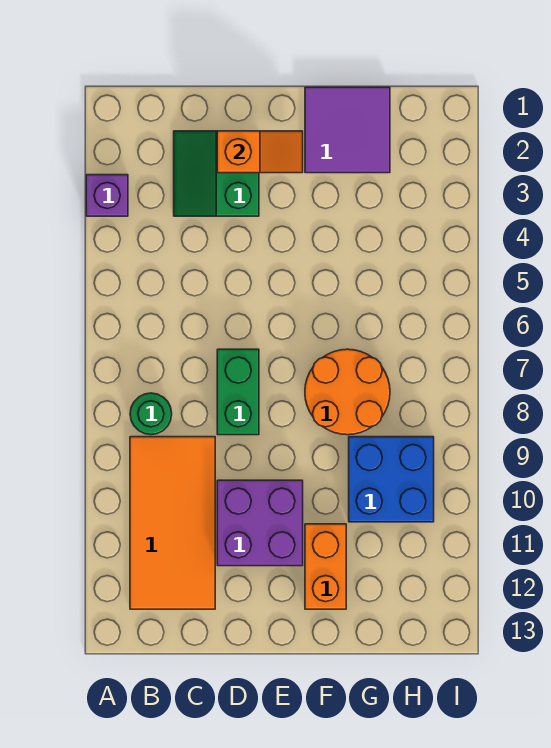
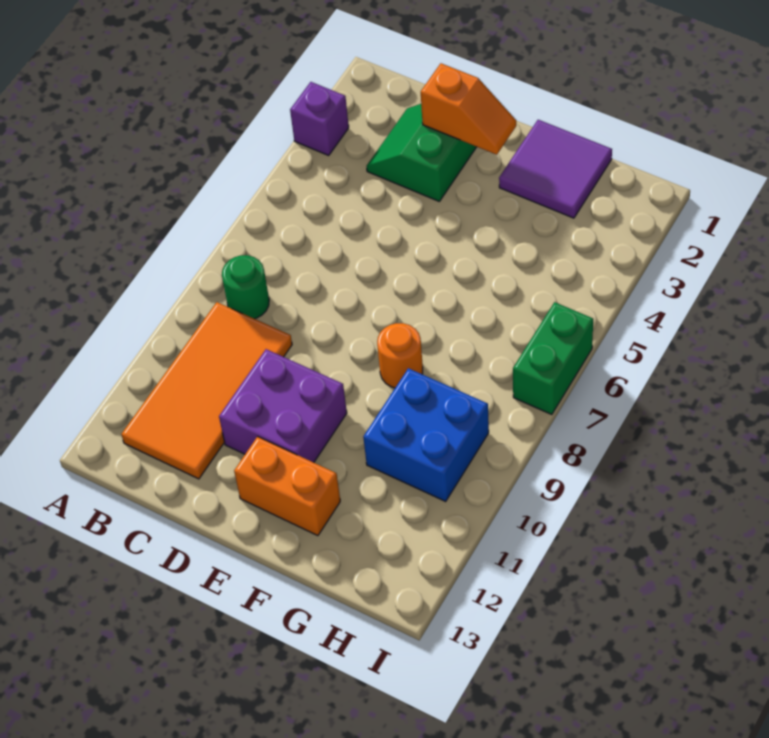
green brick D7:D8 level 1 -> green brick I6:I7 level 1
orange round brick F7:G8 level 1 -> orange round brick F8 level 1
orange brick F11:F12 level 1 -> orange brick E12:F12 level 1

